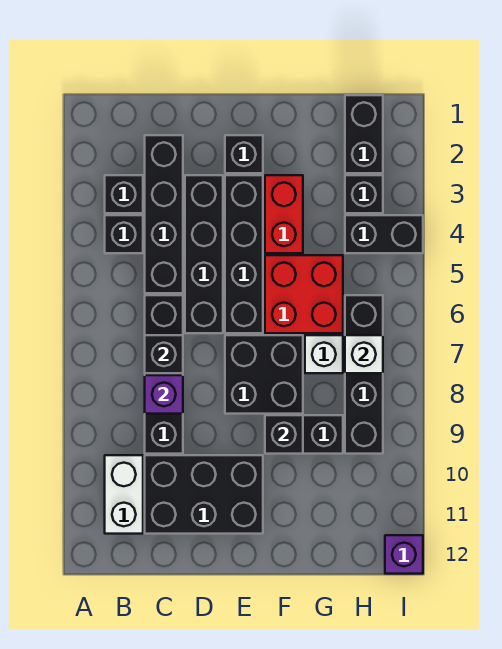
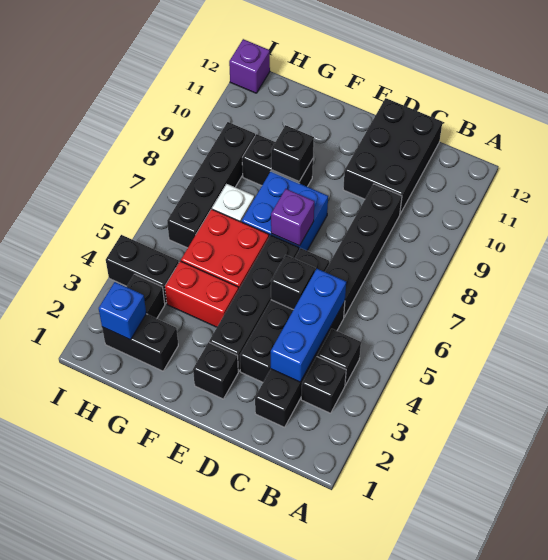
white brick B10:B11 level 1 -> none
none -> blue brick C3:C5 level 2
black brick C7 level 2 -> black brick D5 level 2
purple brick C8 level 2 -> purple brick E7 level 2
black brick C10:E11 level 1 -> black brick C10:D12 level 1
black brick E7:F8 level 1 -> blue brick E7:F8 level 1
red brick F3:F4 level 1 -> red brick F4:G4 level 1
black brick H1:H2 level 1 -> black brick G2:H2 level 1
none -> blue brick H2 level 2
white brick H7 level 2 -> none

